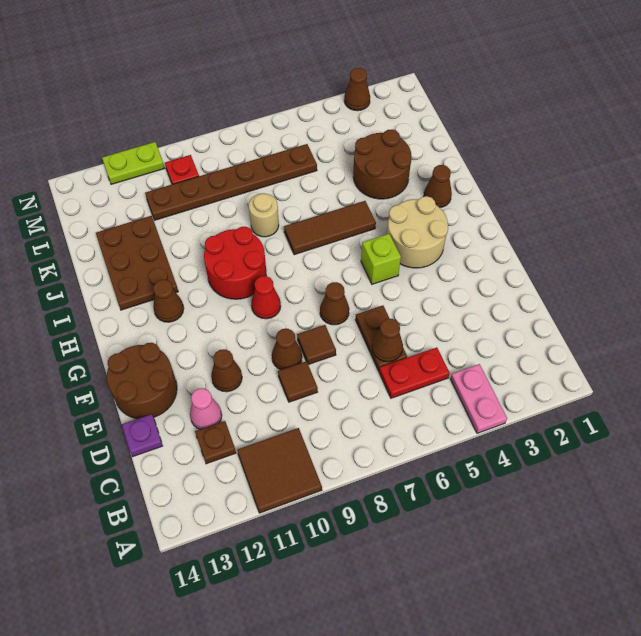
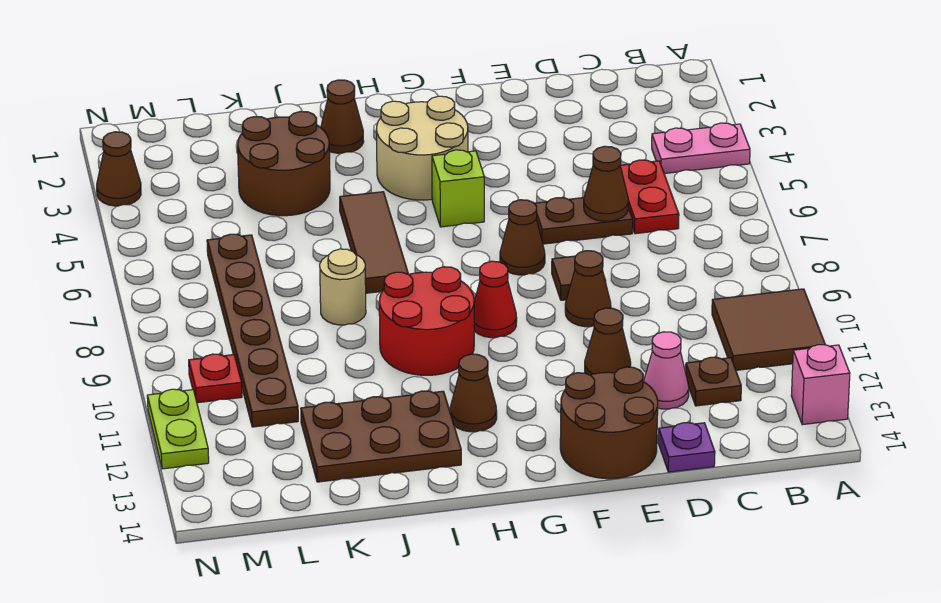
none -> pink brick A13 level 1
brown tile D9 level 1 -> none

